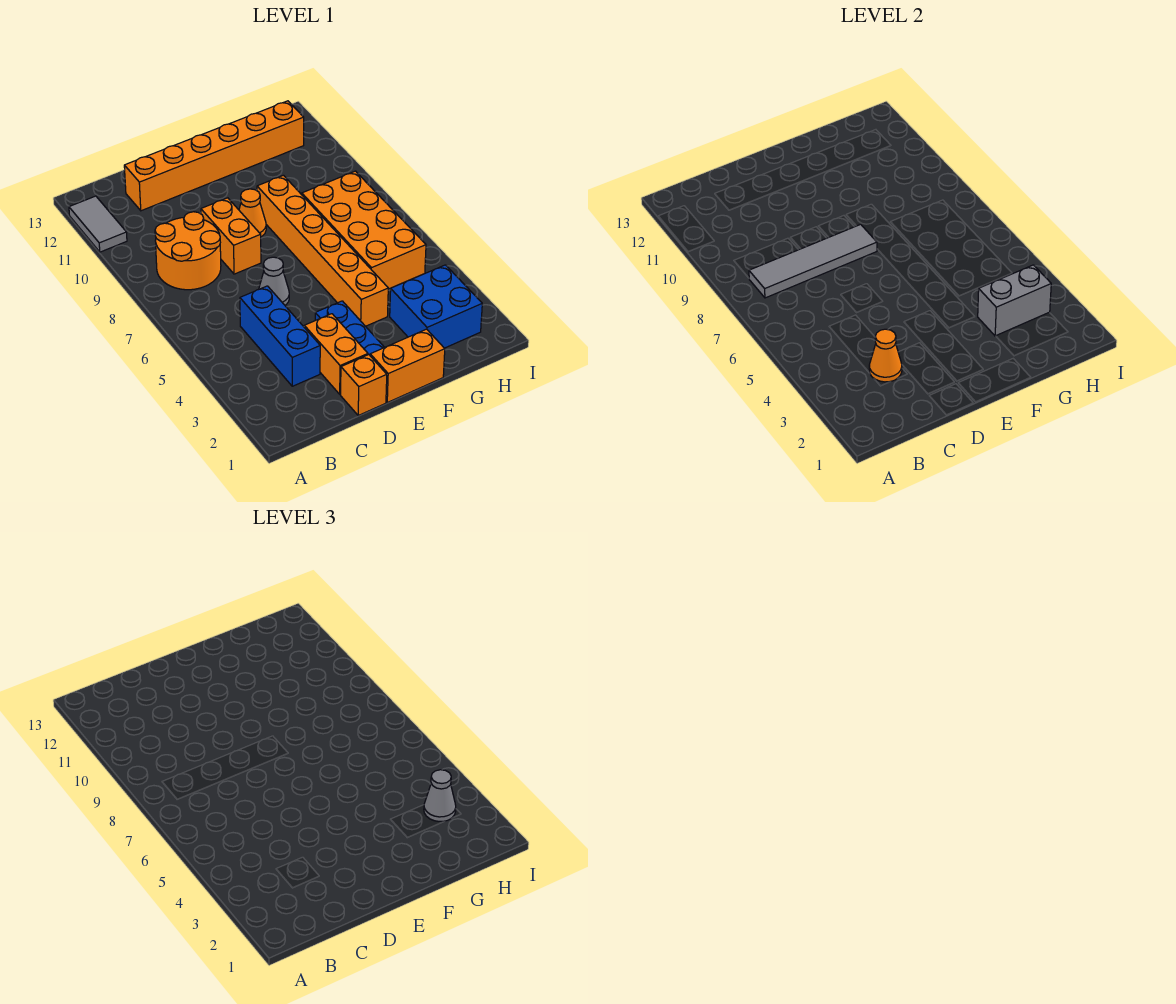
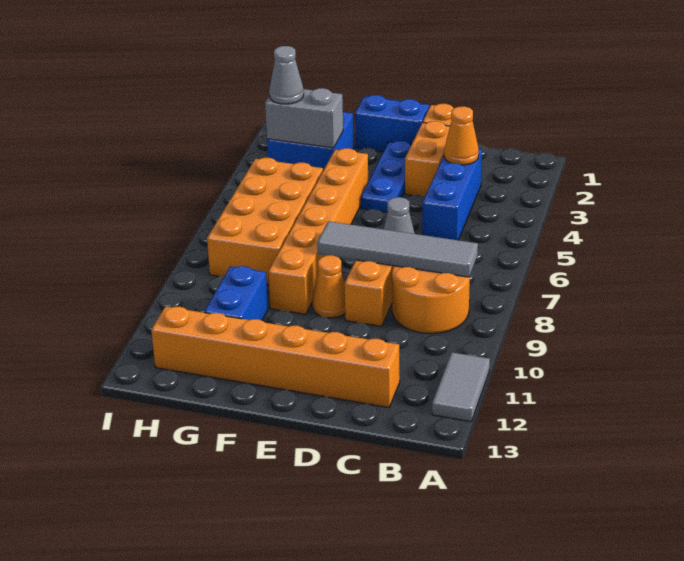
orange brick E1:F1 level 1 -> blue brick E1:F1 level 1
none -> blue brick G10:G11 level 1

